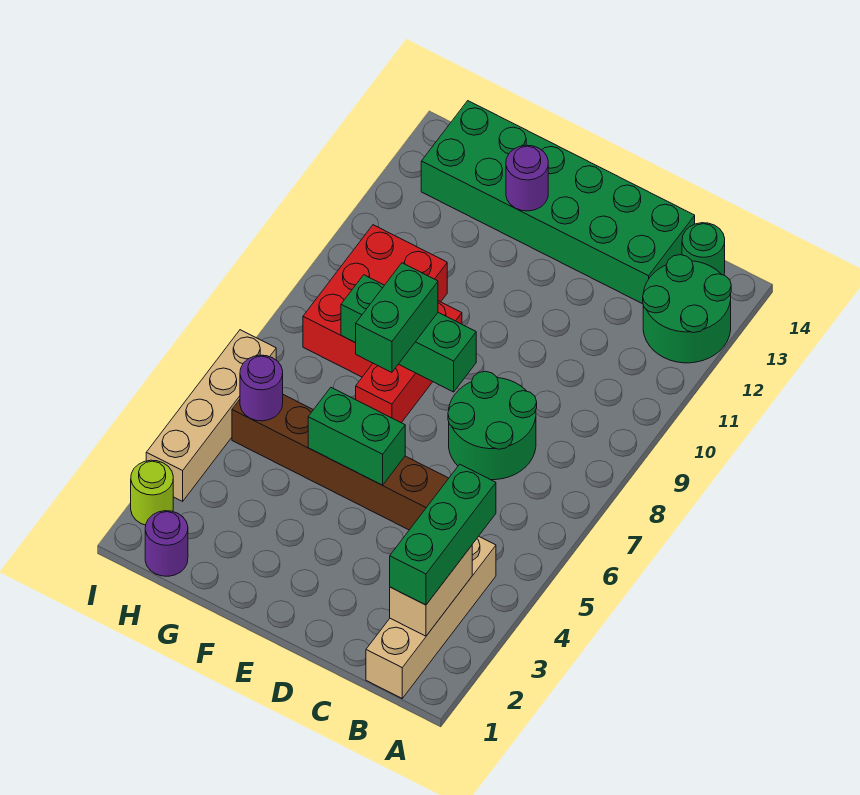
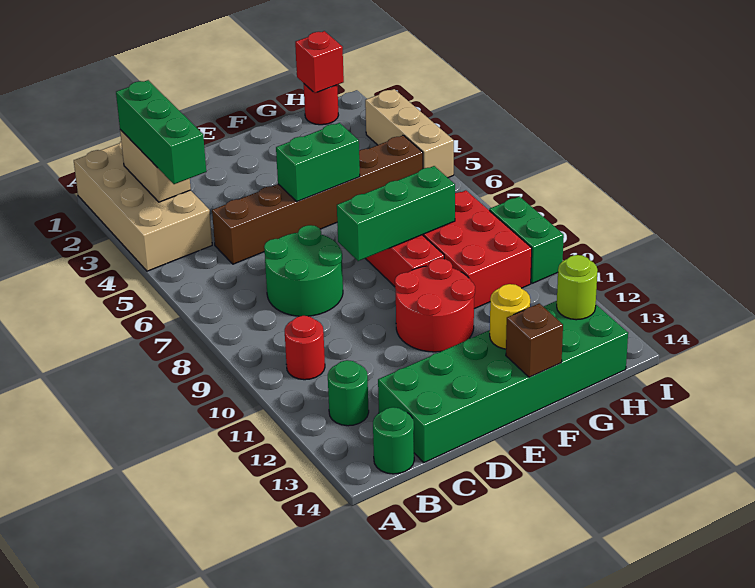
green round brick A12:B13 level 1 -> green round brick B12 level 1
tan brick B1:B4 level 1 -> tan brick A1:B4 level 1
none -> red round brick B10 level 1
none -> red round brick E10:F11 level 1
green brick F7:F8 level 3 -> green brick I9:I10 level 1
purple round brick F13 level 2 -> yellow round brick F13 level 2
none -> brown brick F14 level 2
purple round brick H1 level 1 -> red round brick H1 level 1
none -> red brick H1 level 2
purple round brick H5 level 2 -> none
lime round brick I2 level 1 -> lime round brick H13 level 2
tan brick I3:I6 level 1 -> tan brick I3:I5 level 1

